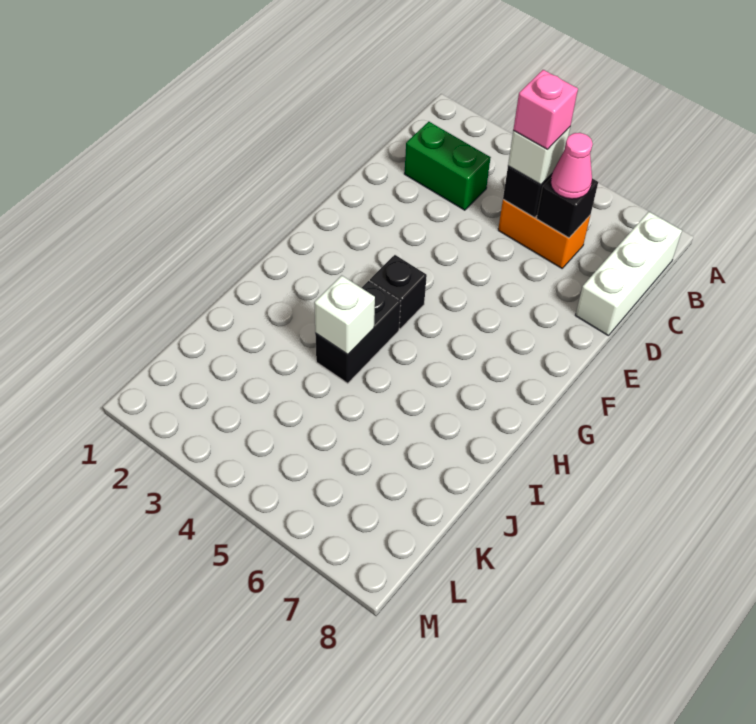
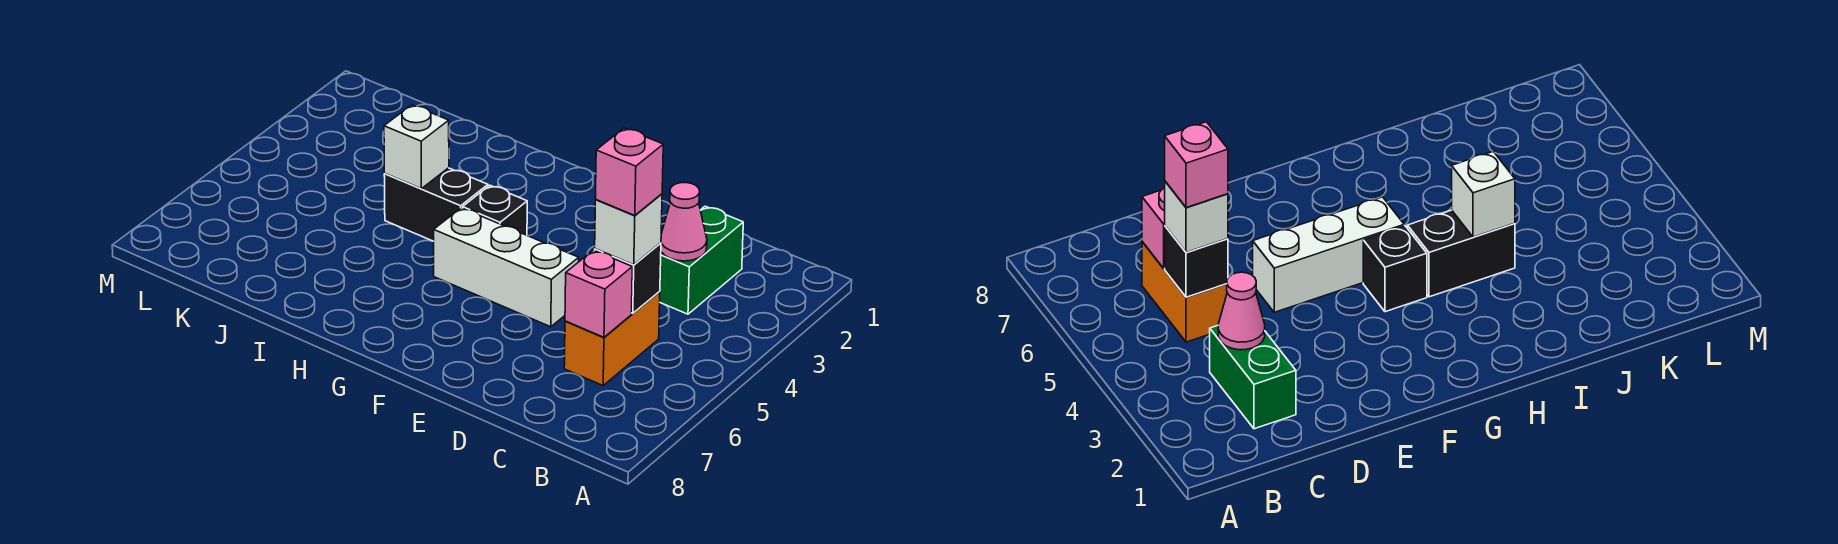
white brick B8:D8 level 1 -> white brick E5:G5 level 1
black brick C6 level 2 -> pink brick C6 level 2
pink cone C6 level 3 -> pink cone C3 level 2

